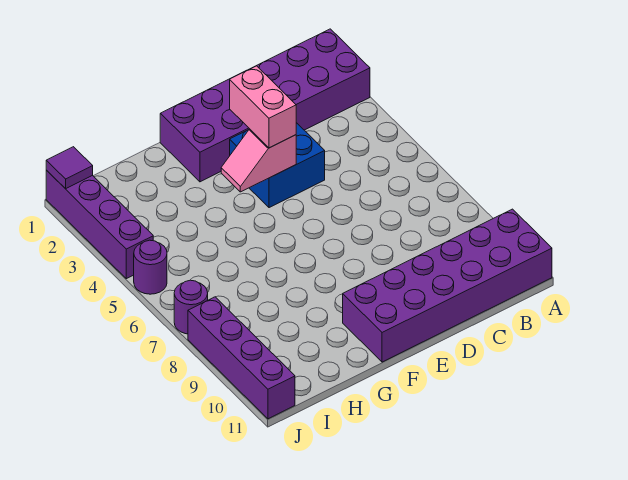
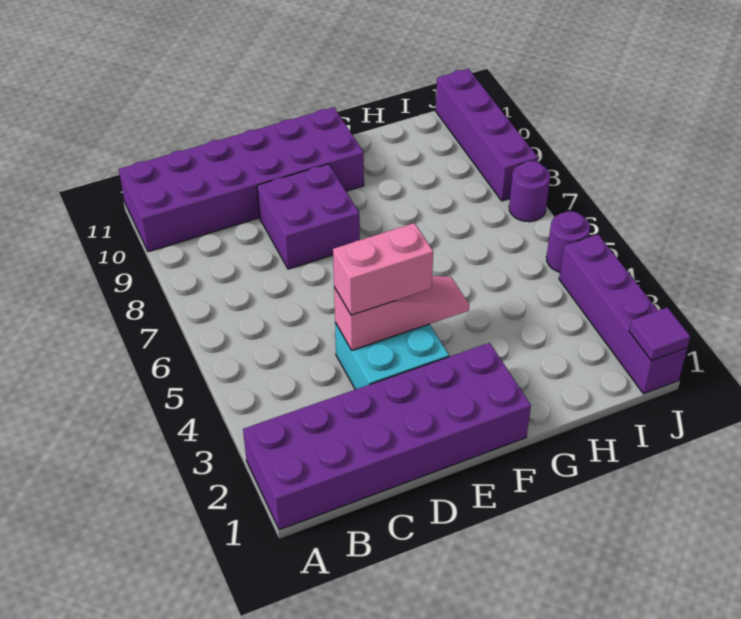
blue brick D3:E4 level 1 -> cyan brick D3:E4 level 1
none -> purple brick D8:E9 level 1
pink brick E3:E4 level 3 -> pink brick D4:E4 level 3
pink slope E4:F4 level 2 top E -> pink slope D4:F4 level 2 top D

